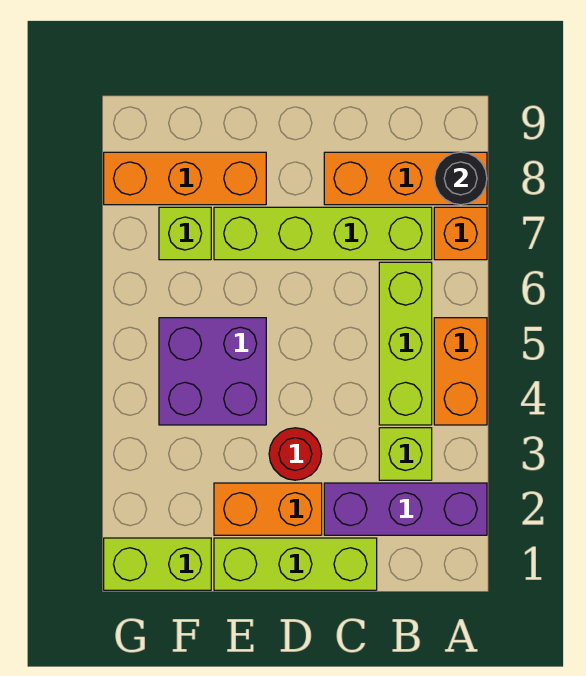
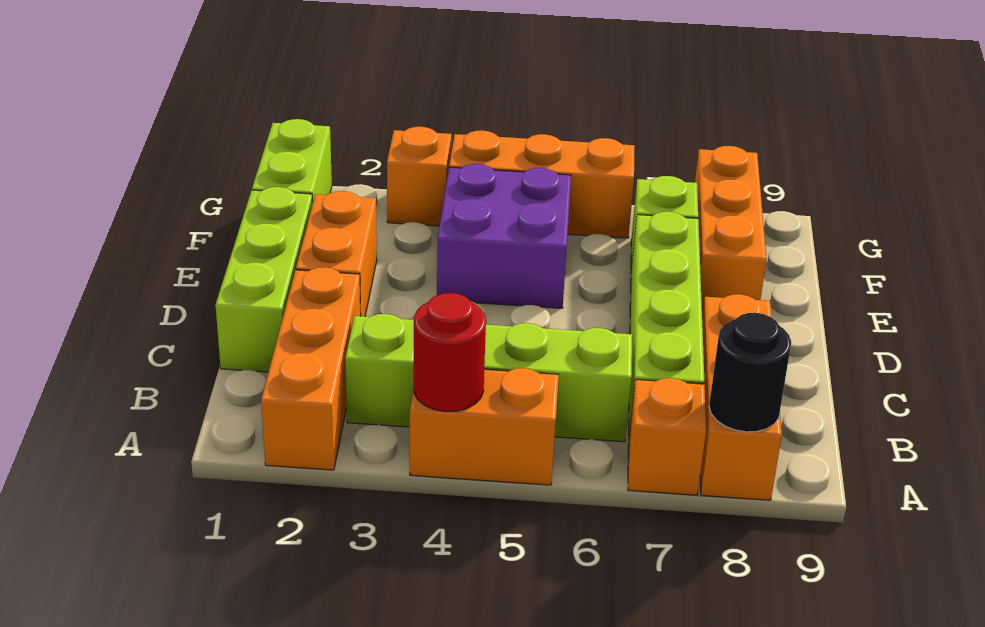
purple brick A2:C2 level 1 -> orange brick A2:C2 level 1
red round brick D3 level 1 -> red round brick A4 level 2
none -> orange brick G3 level 1
none -> orange brick G4:G6 level 1

